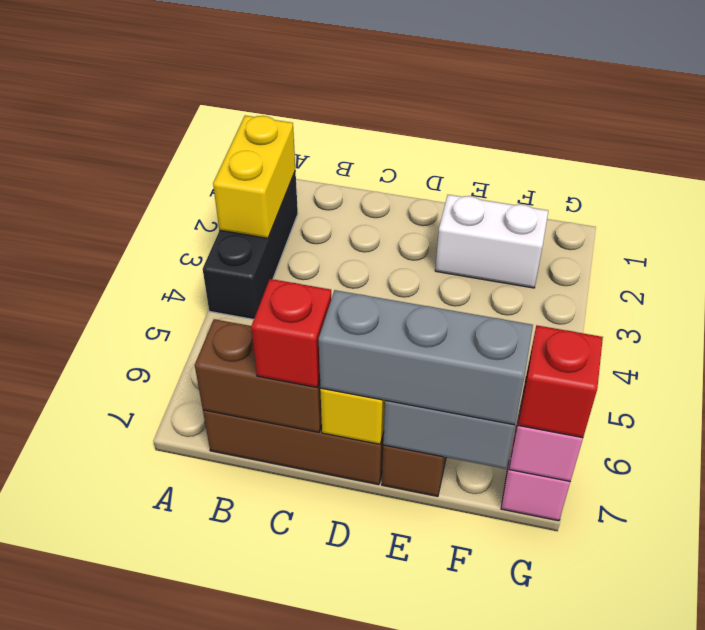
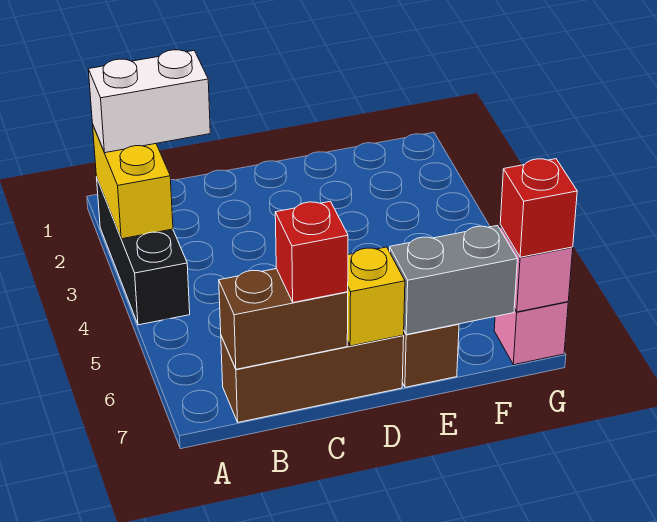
grey brick D7:F7 level 3 -> none
white brick E2:F2 level 1 -> white brick A2:B2 level 3

